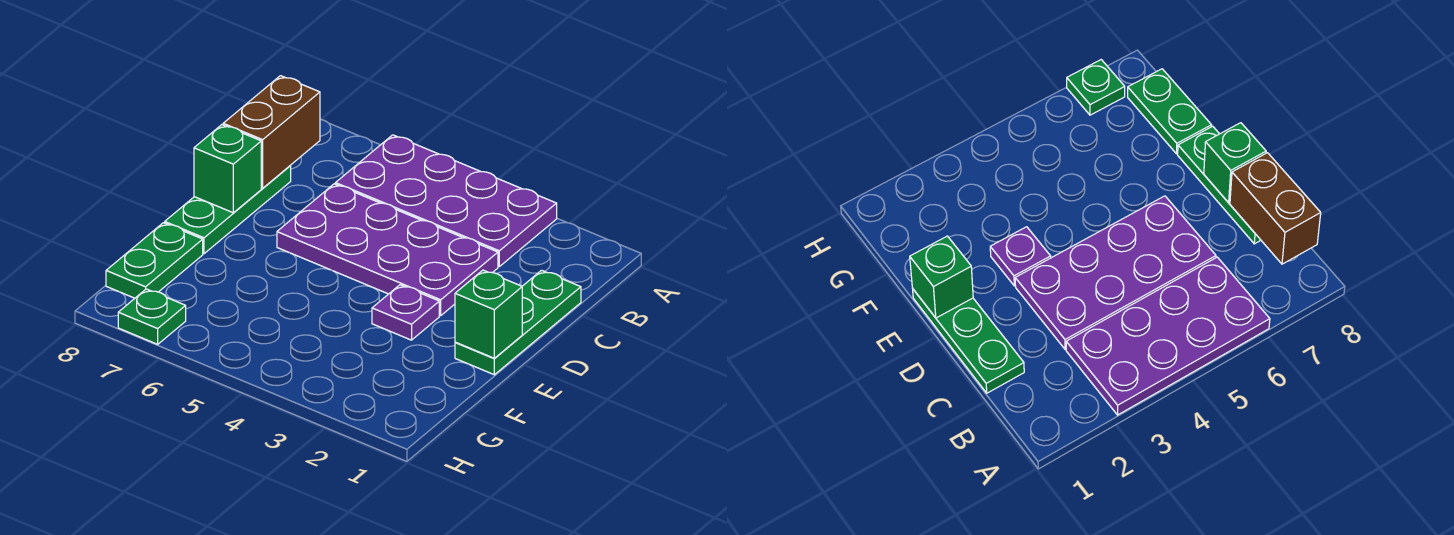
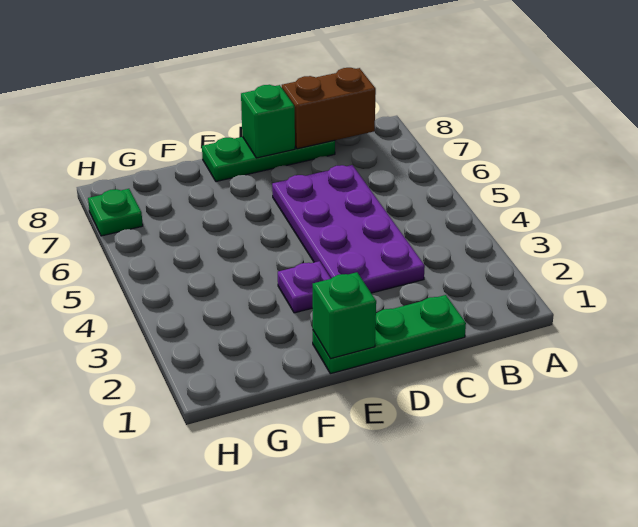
purple plate A3:B6 level 1 -> none
green plate F8:G8 level 1 -> none

